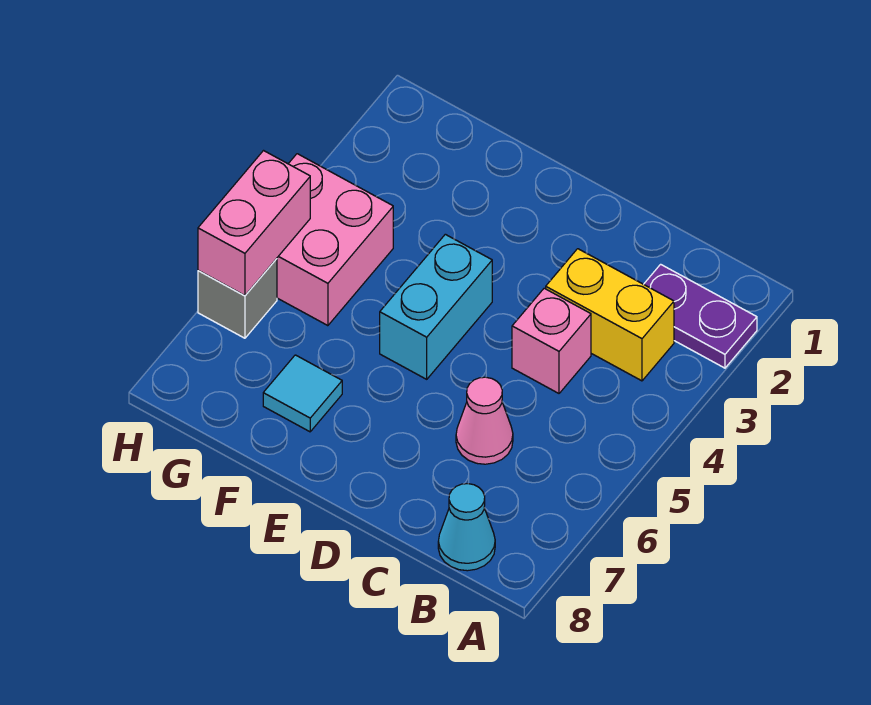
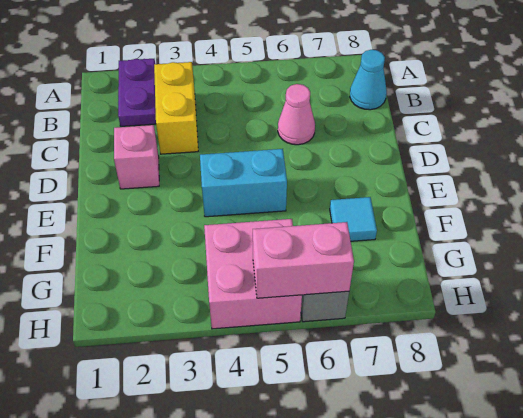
pink brick C4 level 1 -> pink brick D2 level 1

